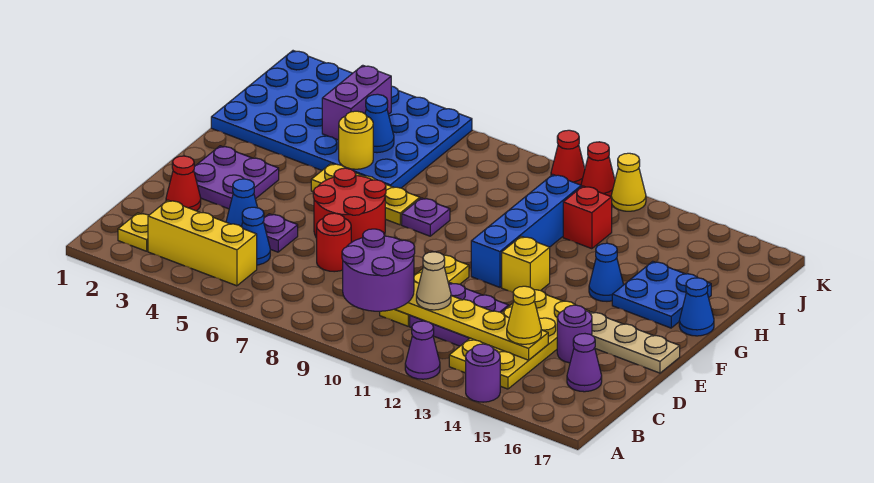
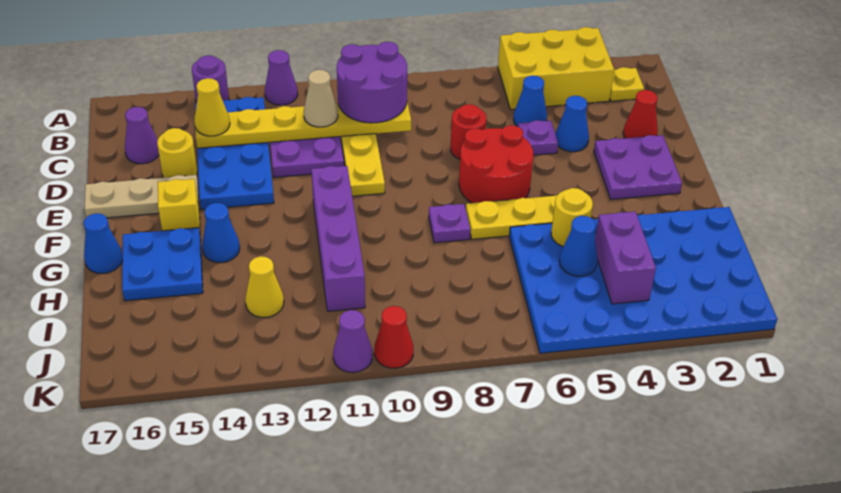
yellow brick B3:B5 level 1 -> yellow brick A3:B5 level 1
yellow plate B13:E14 level 1 -> blue plate B13:E14 level 1
purple round brick D15 level 1 -> yellow round brick D15 level 1
blue brick F11:I11 level 1 -> purple brick F11:I11 level 1
yellow brick F12 level 1 -> yellow brick F15 level 1
red brick I12 level 1 -> none
red cone K11 level 1 -> purple cone K11 level 1
yellow cone K12 level 1 -> yellow cone I13 level 1

